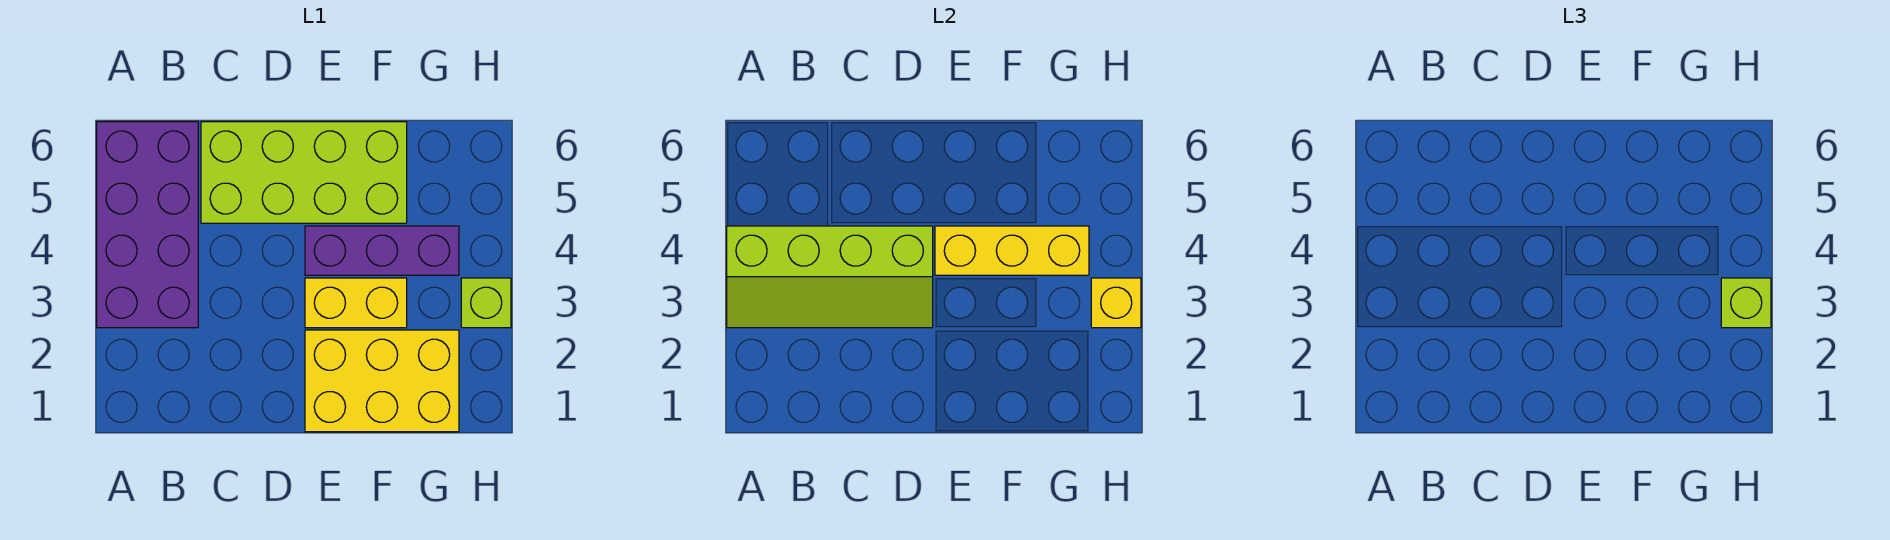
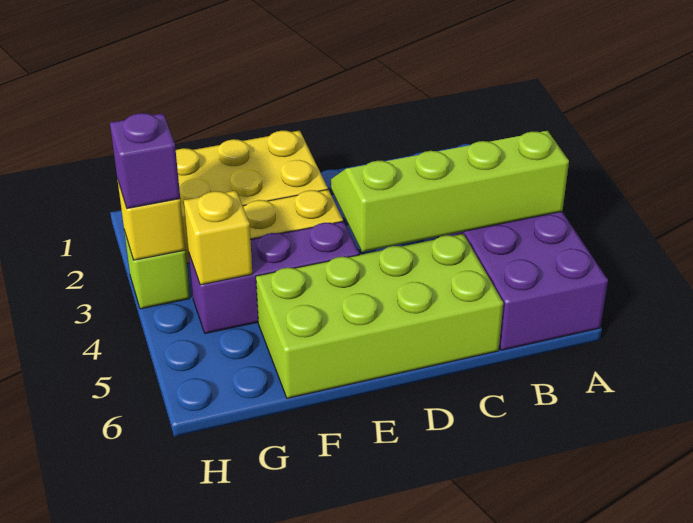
yellow brick E4:G4 level 2 -> yellow brick G4 level 2
lime brick H3 level 3 -> purple brick H3 level 3

